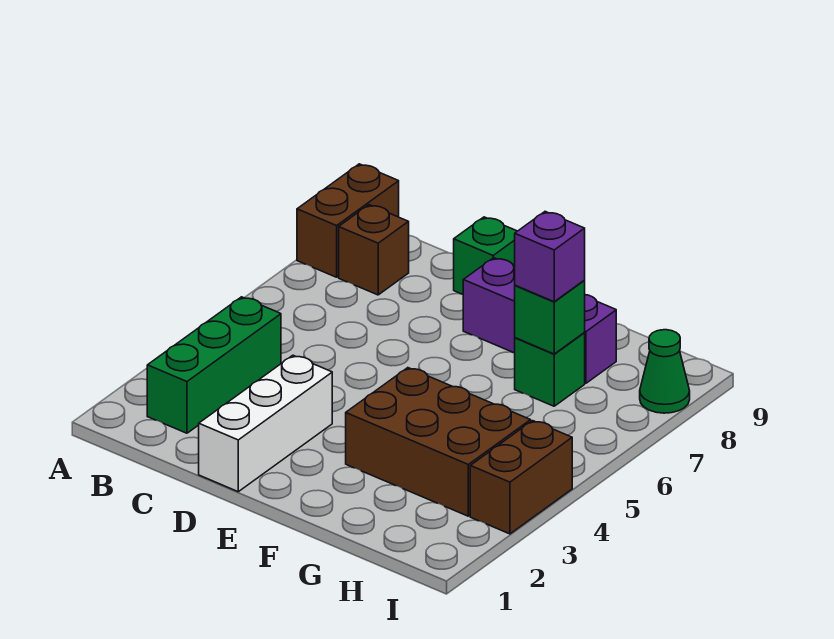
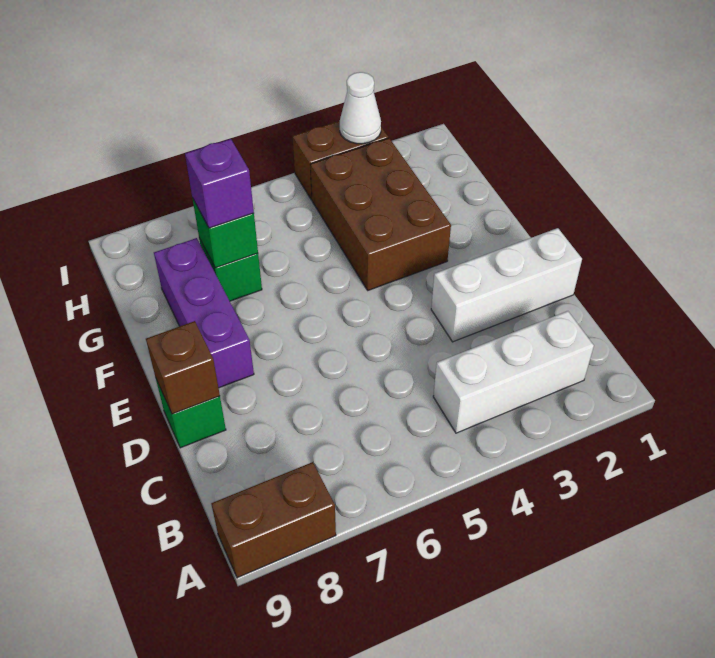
green brick B2:B4 level 1 -> white brick B2:B4 level 1
brown brick B8 level 1 -> brown brick D9 level 2
none -> white cone I3 level 2
green cone I8 level 1 -> none

